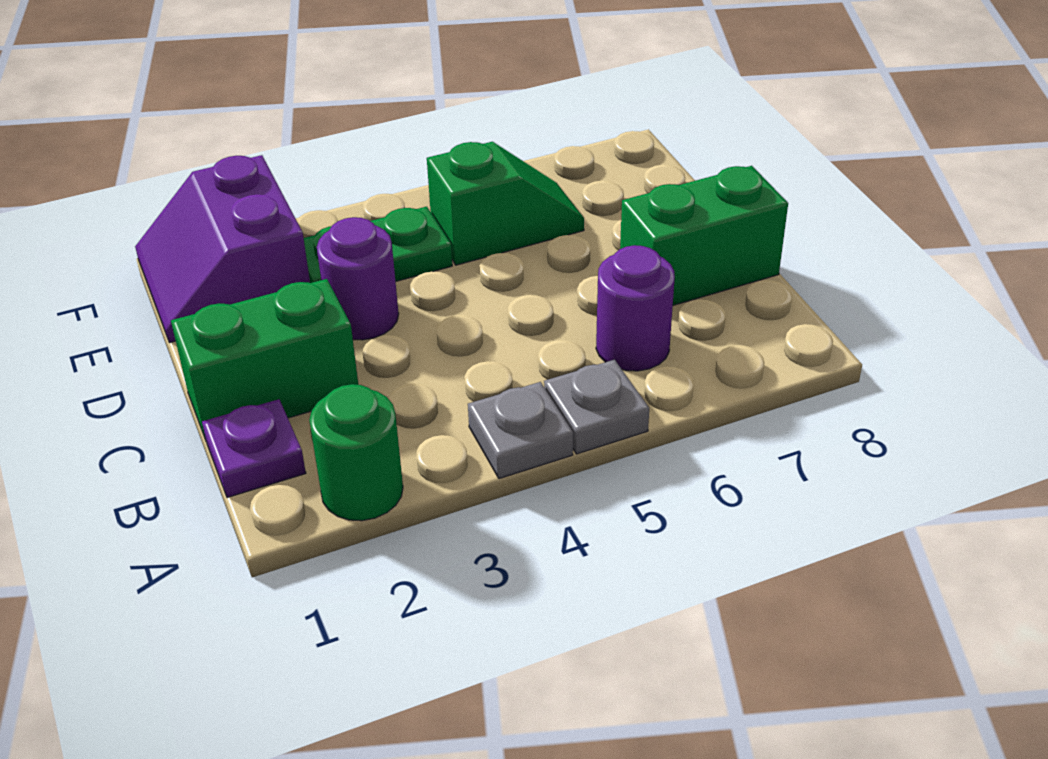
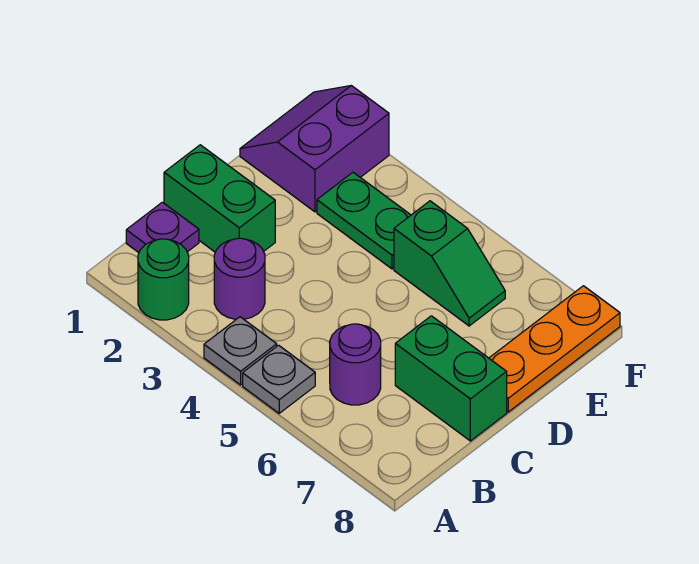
purple round brick D3 level 1 -> purple round brick B3 level 1
none -> orange plate D8:F8 level 1

